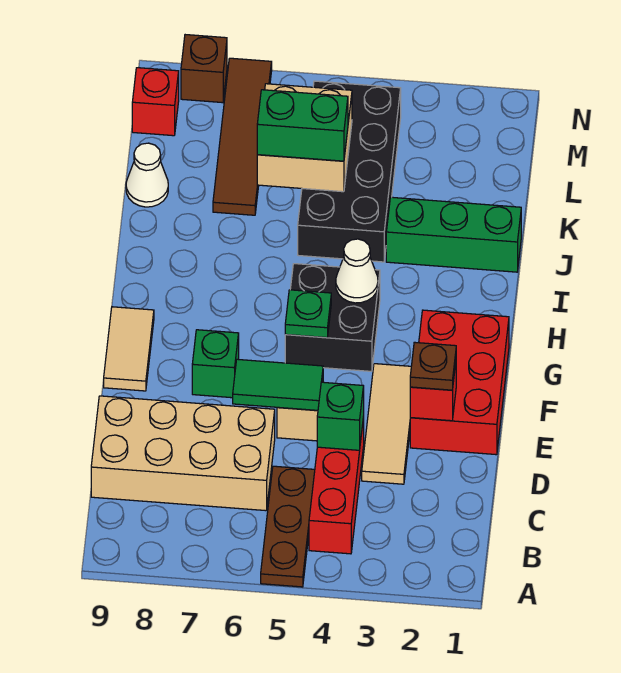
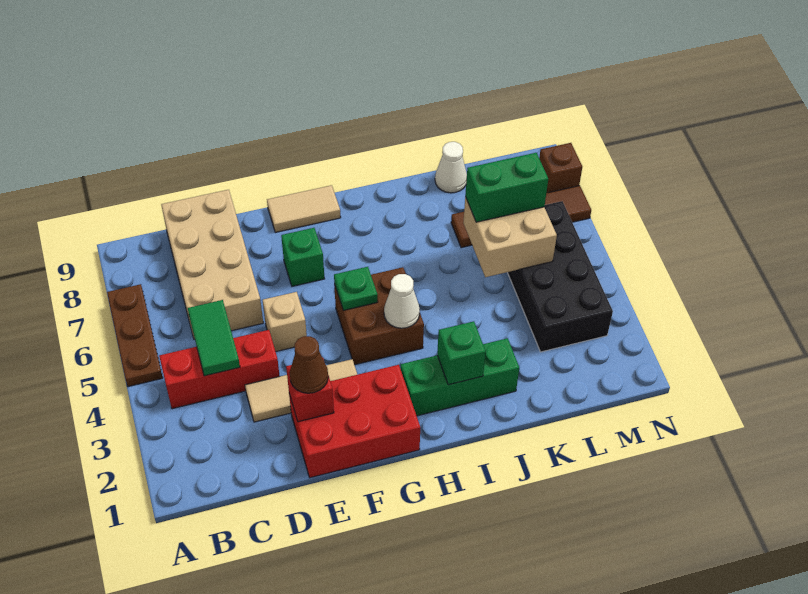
brown plate A5:C5 level 1 -> brown plate A5:A7 level 1
green brick D4 level 2 -> green brick I2 level 2
brown plate E2 level 3 -> brown cone E2 level 3
green tile E5:E6 level 2 -> green tile C4:C5 level 2
black brick G4:H5 level 1 -> brown brick G4:H5 level 1
green brick J1:J3 level 1 -> green brick H2:J2 level 1
black brick J4:M5 level 1 -> black brick L3:M6 level 1
green brick K5:K6 level 3 -> green brick K6:L6 level 3
red brick M9 level 1 -> none

